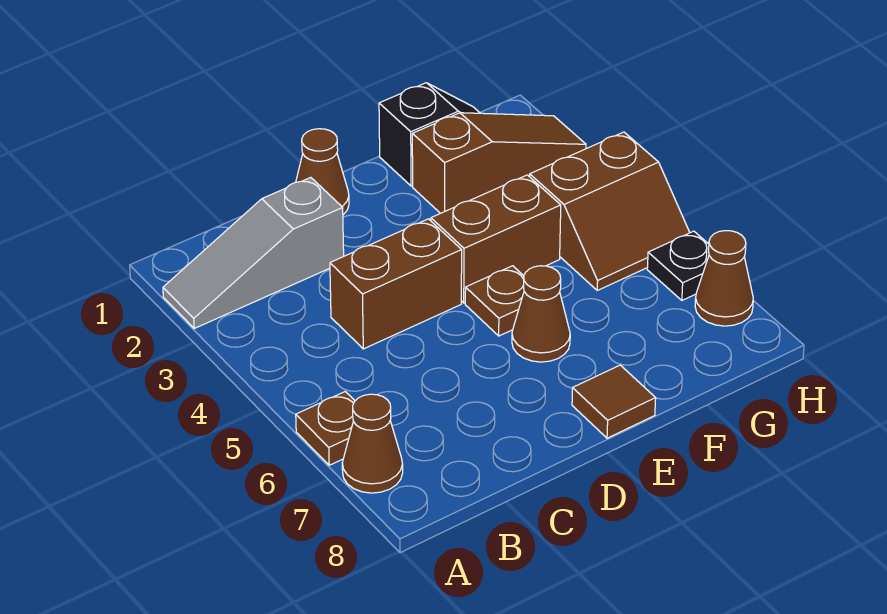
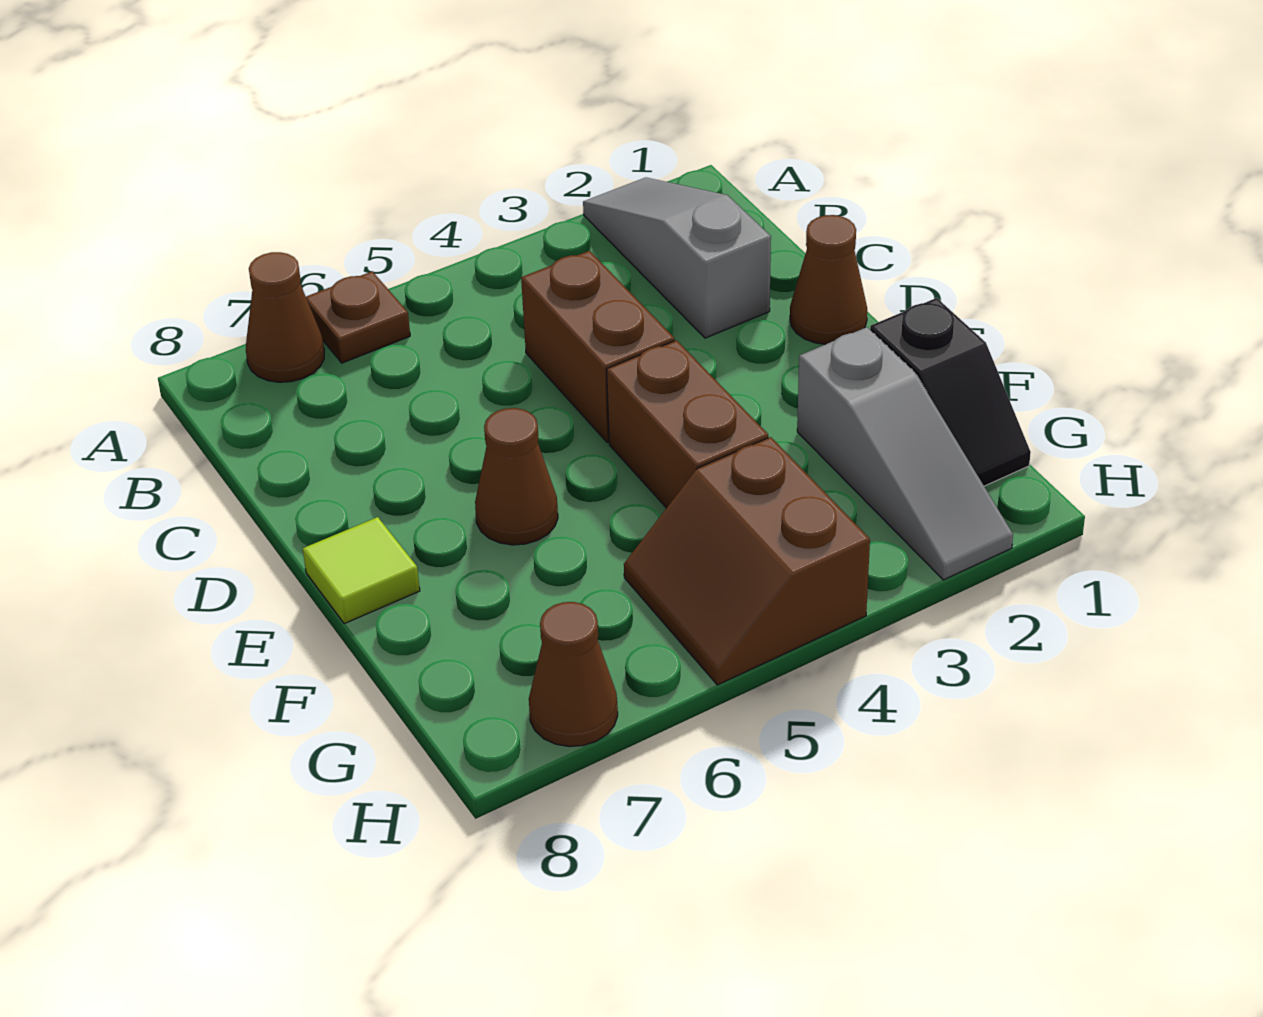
brown plate E5 level 1 -> none
brown tile E8 level 1 -> lime tile E8 level 1
brown slope F2:H2 level 1 top F -> grey slope F2:H2 level 1 top F
black plate H6 level 1 -> none

